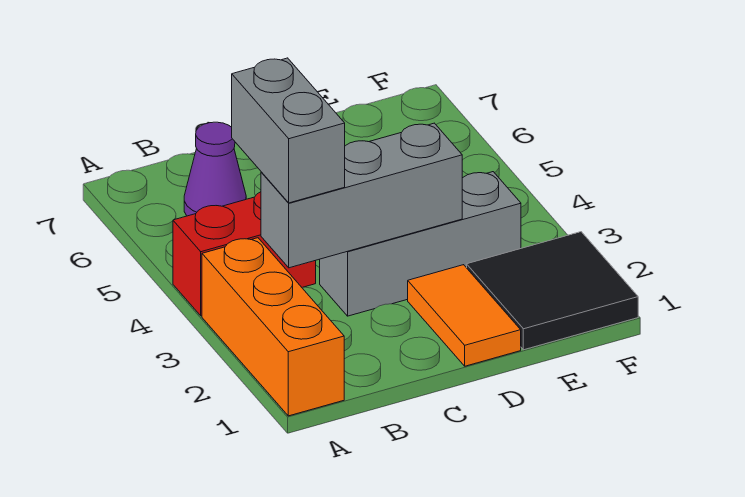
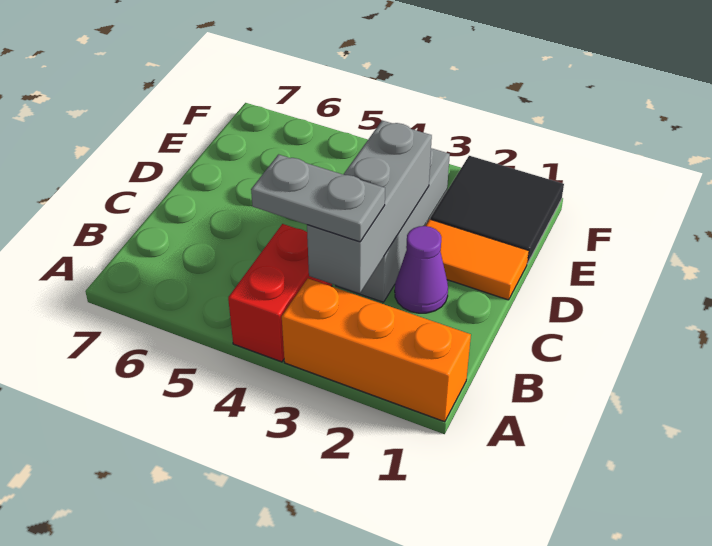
grey brick B3:B4 level 3 -> grey plate B3:B4 level 3
purple cone B6 level 1 -> purple cone C2 level 1

